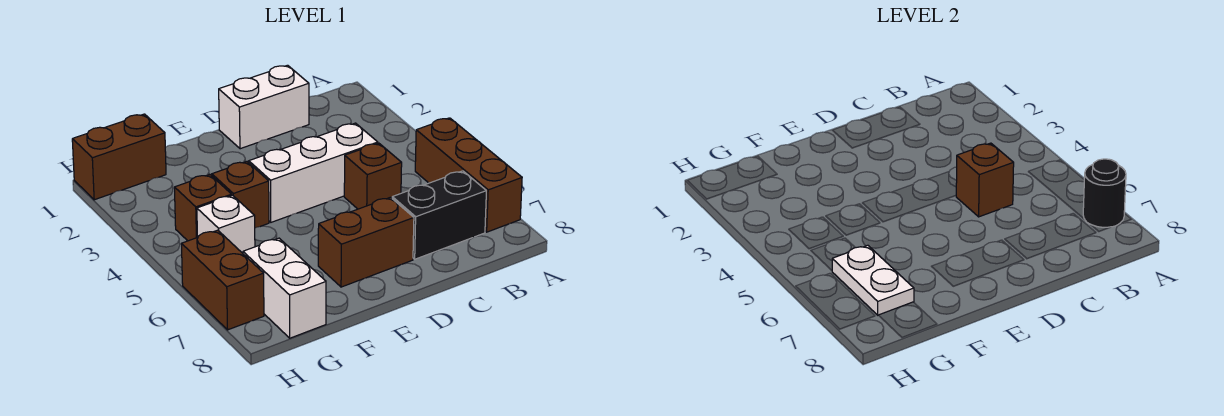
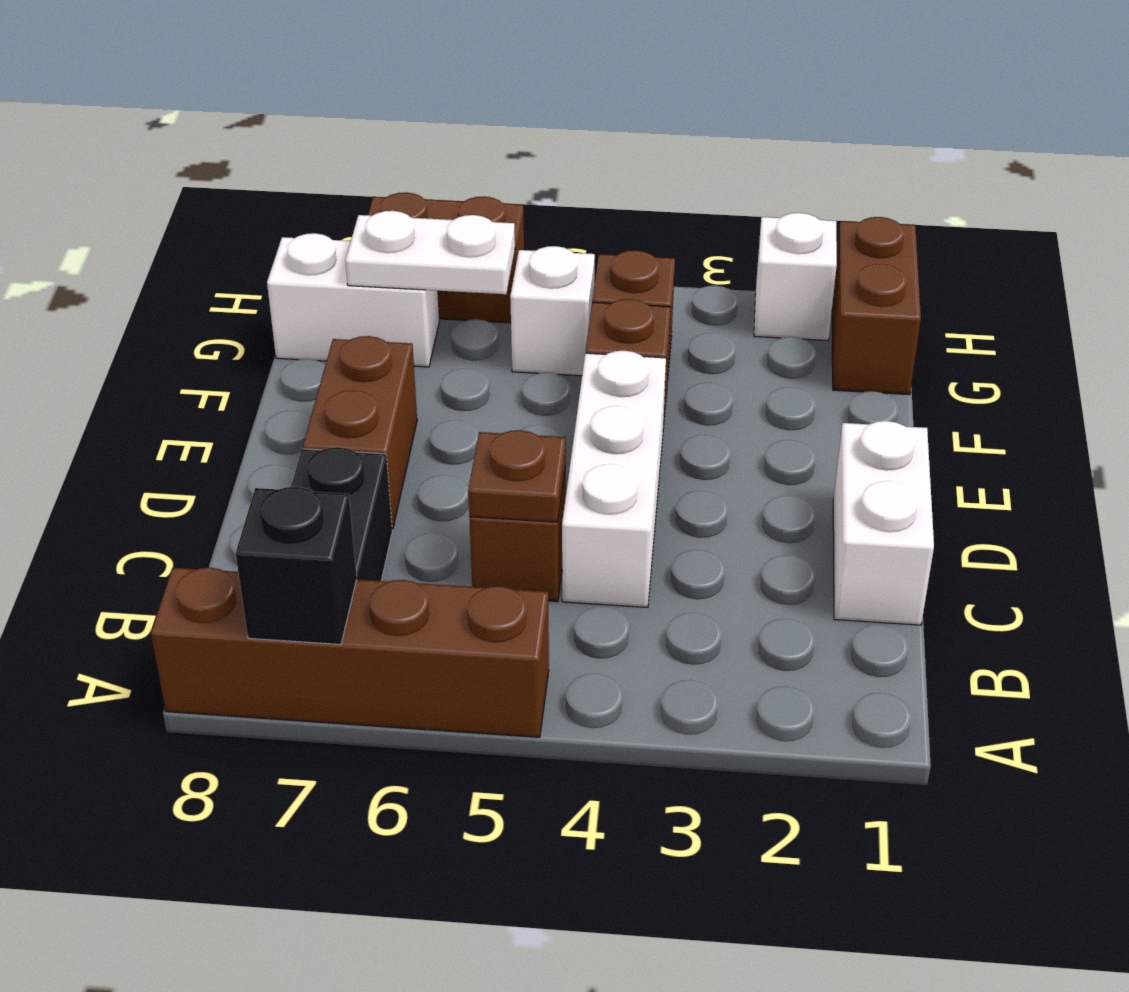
brown brick A5:A7 level 1 -> brown brick A5:A8 level 1
black round brick A7 level 2 -> black brick A7 level 2
brown brick C5 level 2 -> brown plate C5 level 2
none -> white brick H2 level 1

